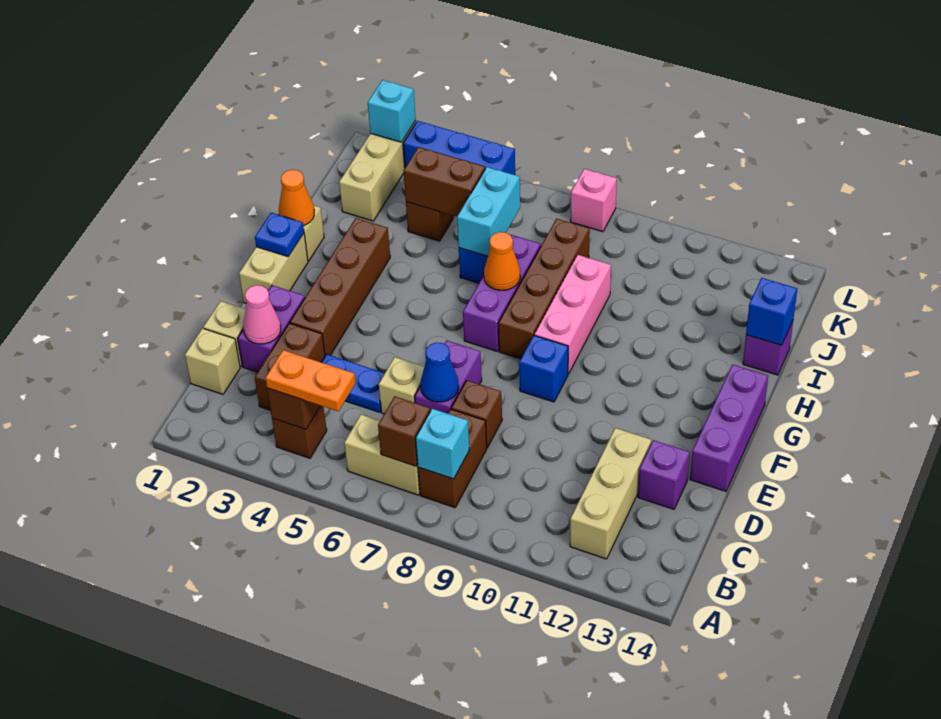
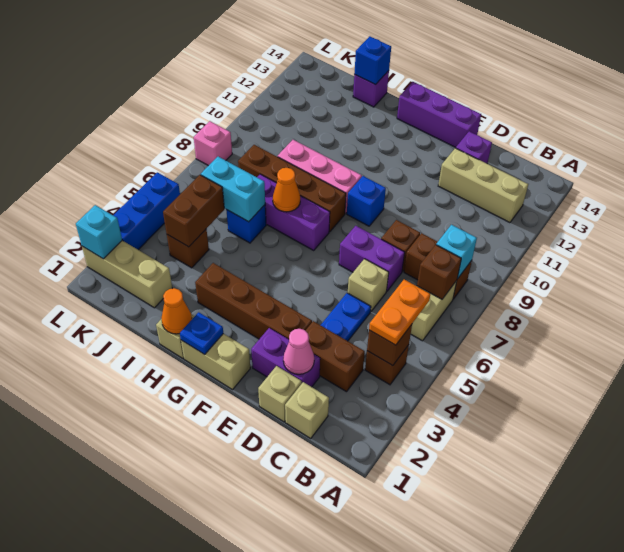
blue cone D7 level 2 -> none

